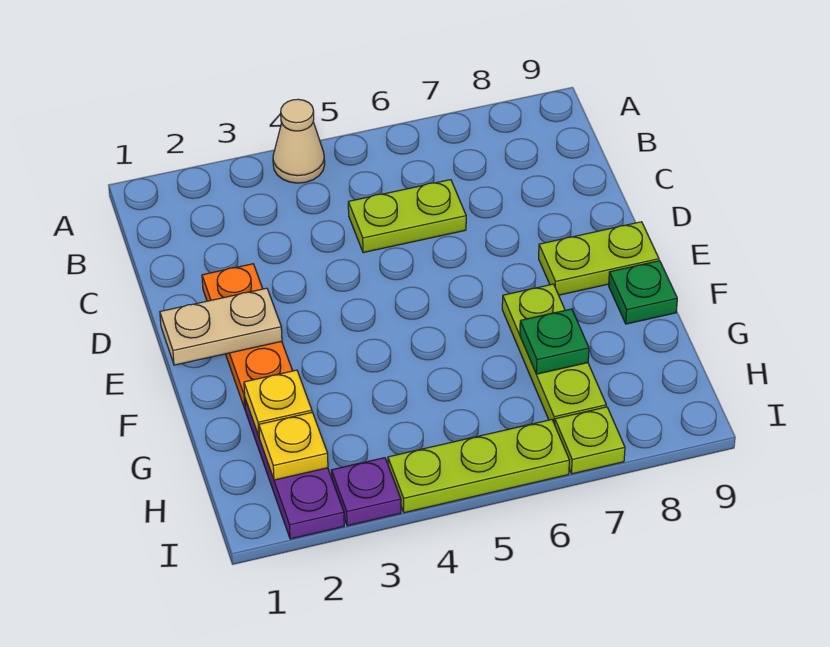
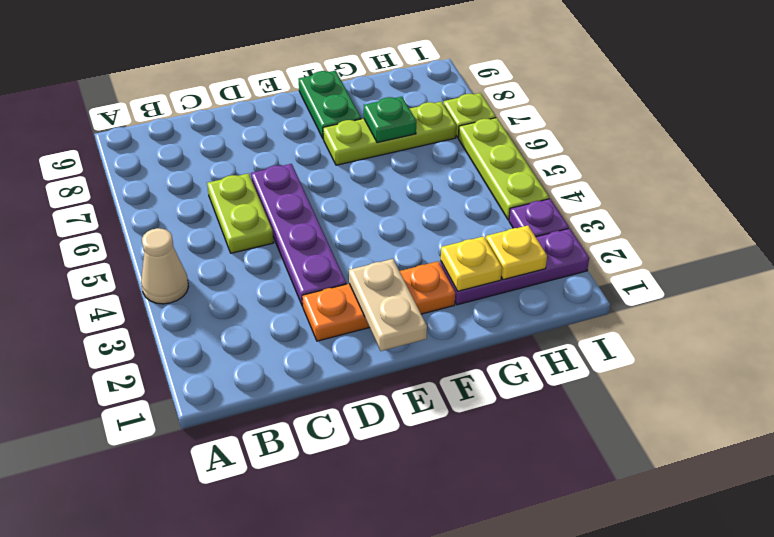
none -> purple plate D3:D6 level 1
lime plate E8:E9 level 1 -> none
green plate F9 level 1 -> green plate F8:F9 level 1

